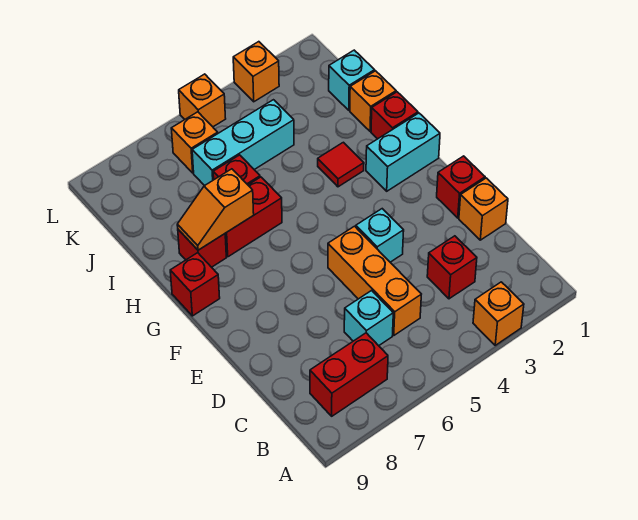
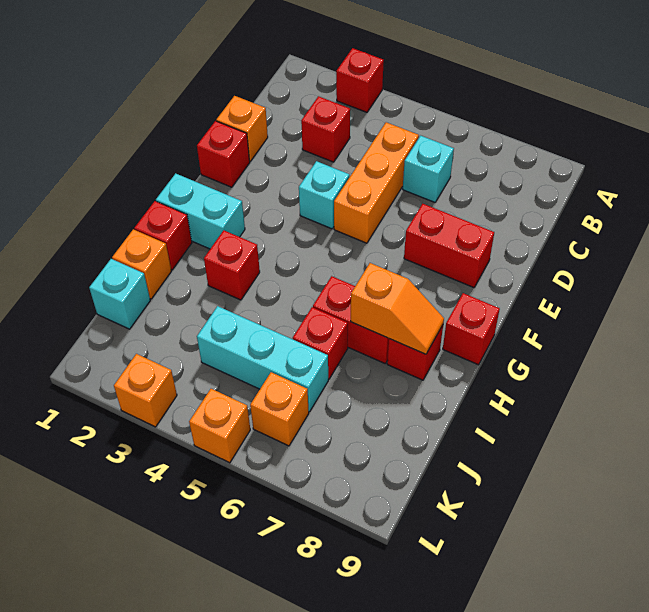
orange brick A3 level 1 -> red brick A3 level 1
red brick B7:B8 level 1 -> red brick E7:E8 level 1
red tile H3 level 1 -> red brick H3 level 1

